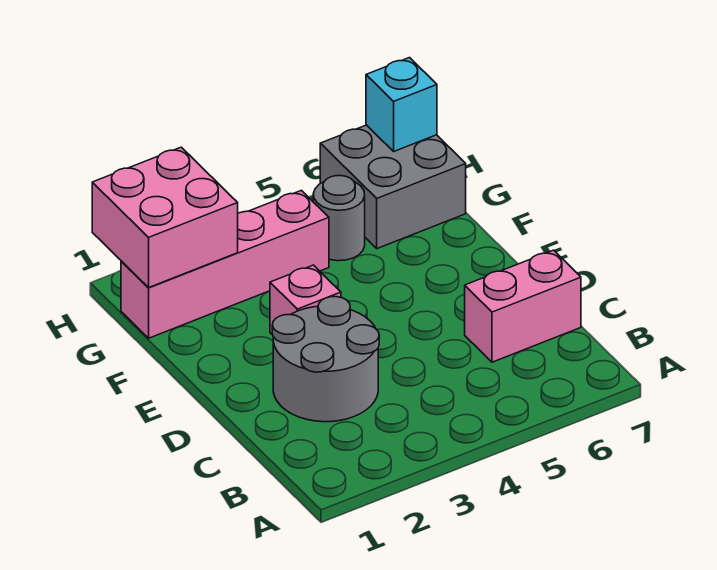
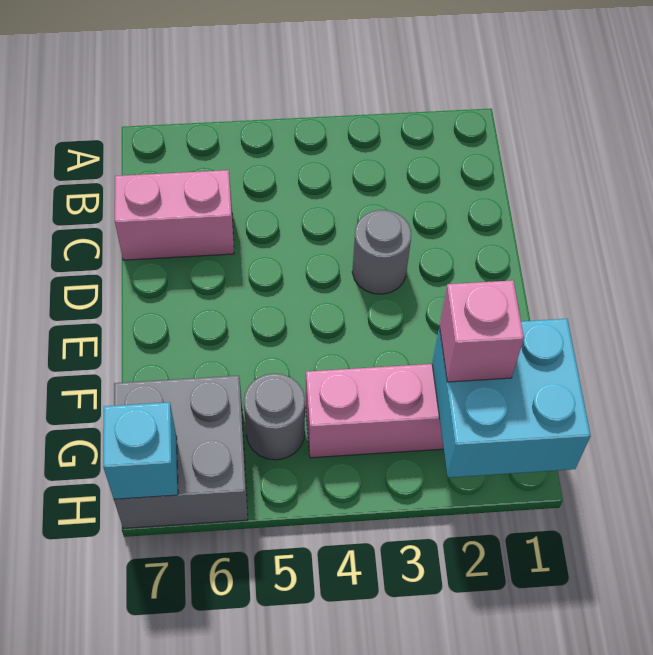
grey round brick C2:D3 level 1 -> grey round brick D3 level 1
pink brick E3 level 1 -> pink brick G2 level 3
pink brick G1:H2 level 2 -> cyan brick G1:H2 level 2

